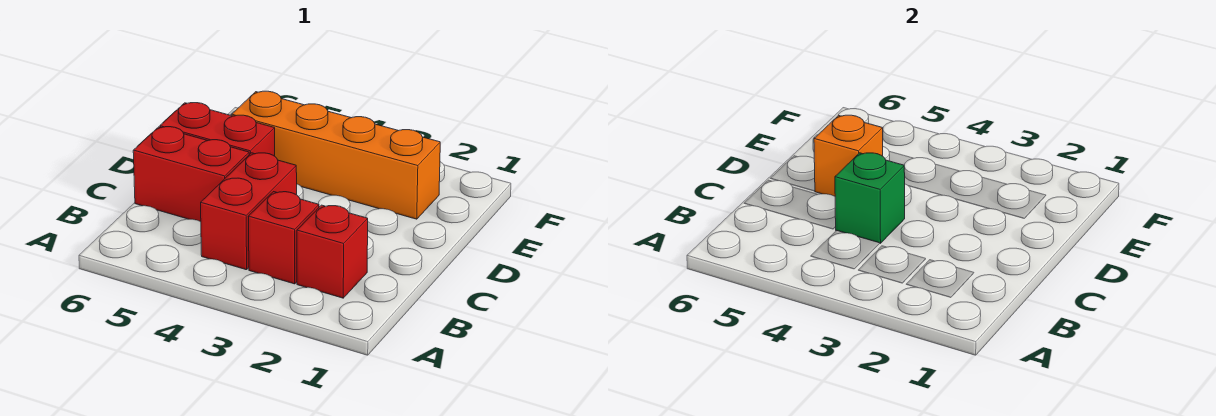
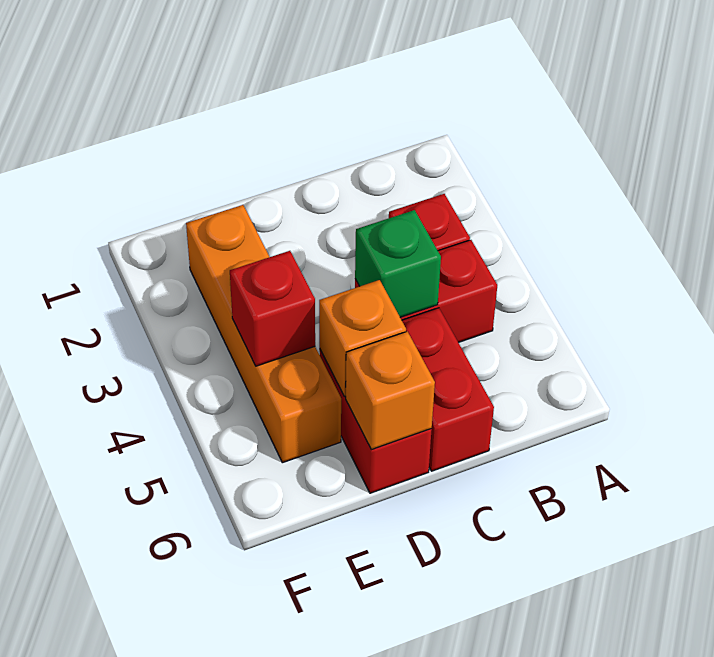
red brick B2 level 1 -> red brick E4 level 2
none -> orange brick D6 level 2

